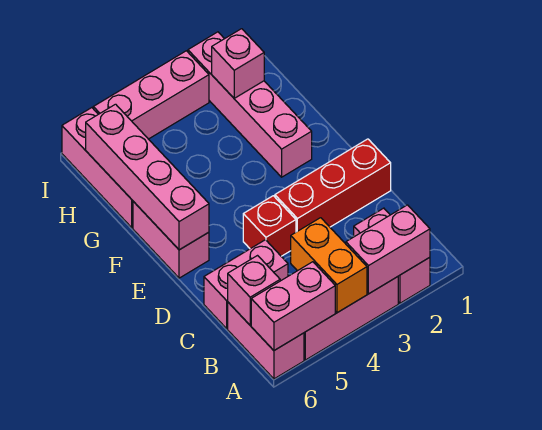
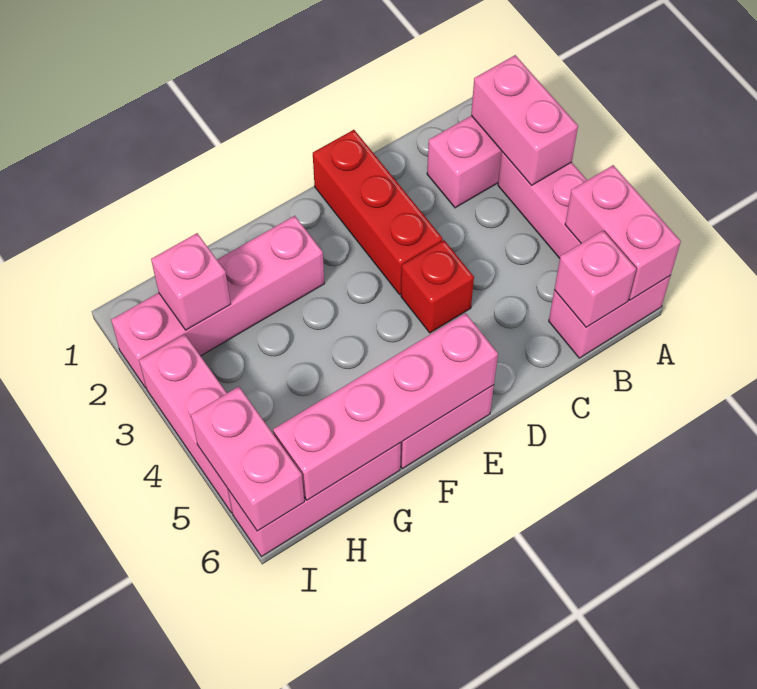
orange brick A4:B4 level 2 -> none
pink brick C5:C6 level 1 -> pink brick I5:I6 level 2

